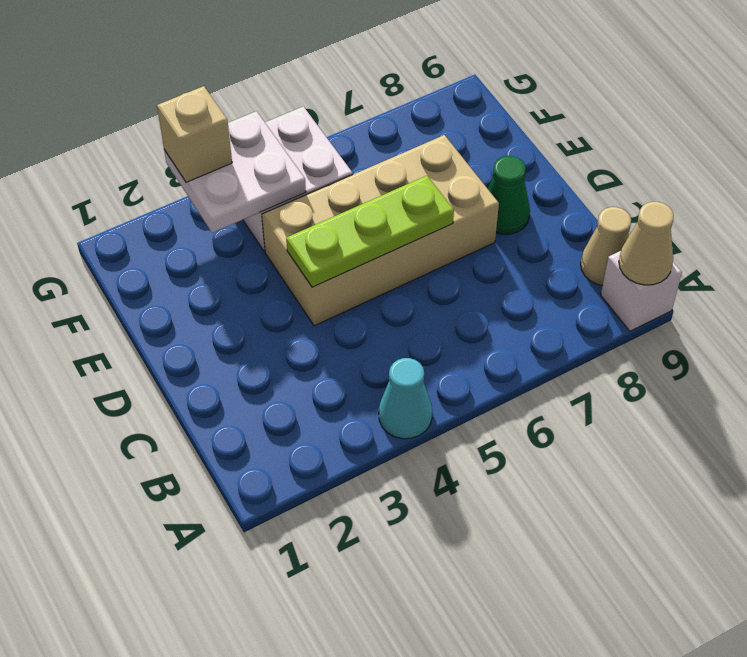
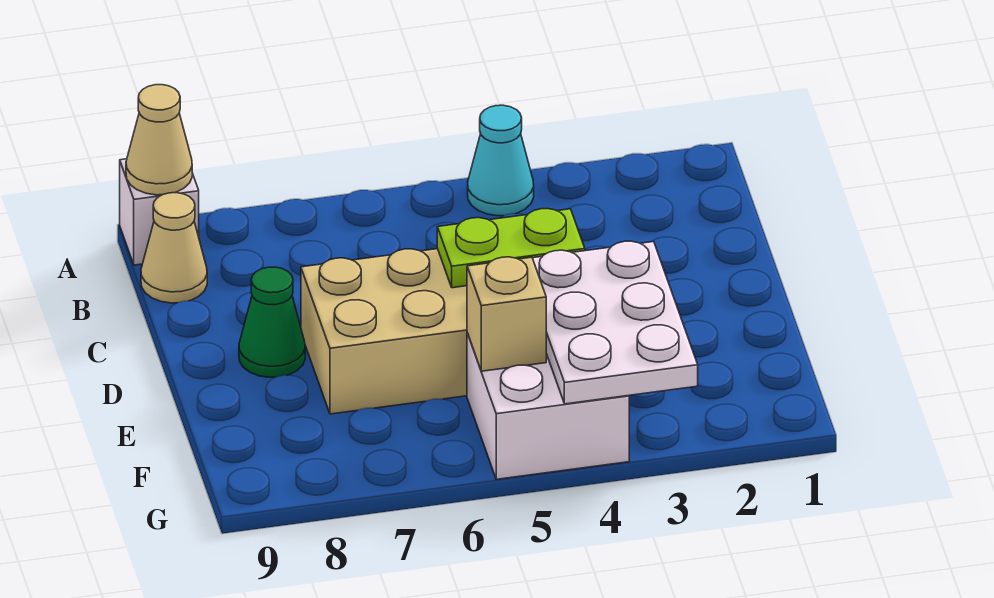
lime plate D4:D6 level 2 -> lime plate D4:D5 level 2
white plate F3:G4 level 2 -> white plate E3:G4 level 2
tan brick G3 level 3 -> tan brick F5 level 2

